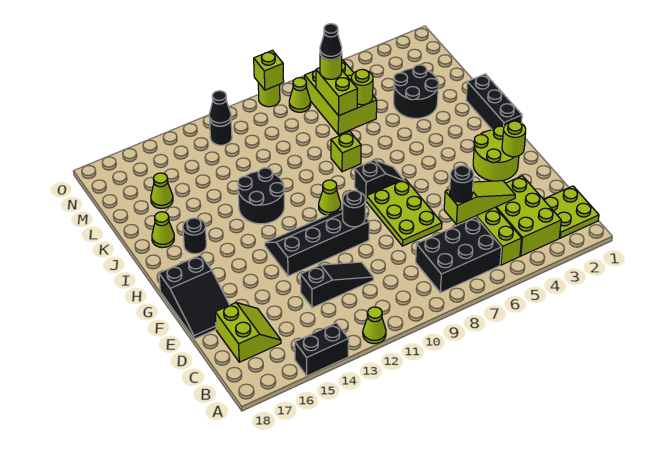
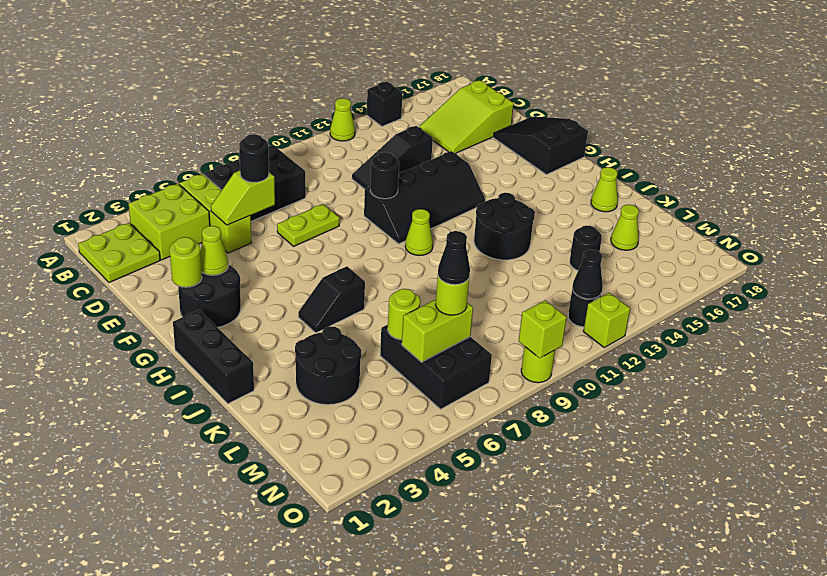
black brick A14:A15 level 1 -> black brick A14 level 1
lime brick B3:D4 level 1 -> lime brick B3:C4 level 1
lime slope C16:D17 level 1 top 17 -> lime slope C15:D17 level 1 top 17
lime slope D4:D6 level 2 top 6 -> lime slope D5:D6 level 2 top 6
lime plate E7:G8 level 1 -> lime plate E7:E8 level 1
lime round brick F2:G3 level 1 -> black round brick F2:G3 level 1
black slope H7:H8 level 1 top 8 -> black slope I5:I6 level 1 top 6
black round brick I16 level 1 -> black round brick L14 level 1
lime brick J8 level 1 -> lime brick O12 level 1
lime brick L6:N7 level 1 -> black brick L6:N7 level 1
lime brick L7:M7 level 2 -> lime brick M6:M7 level 2
lime cone N8 level 1 -> lime cone F3 level 2

